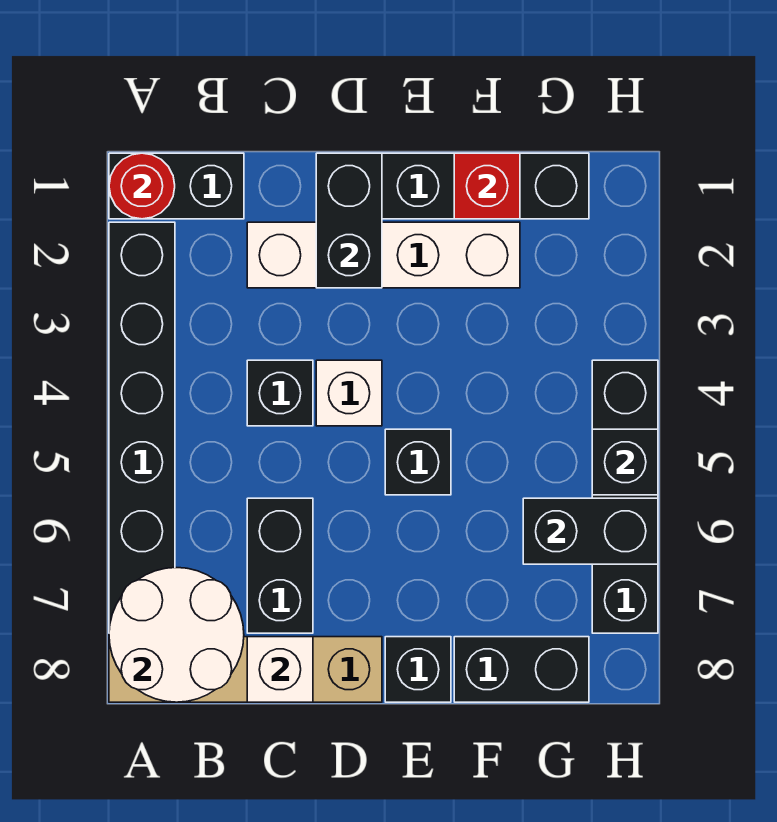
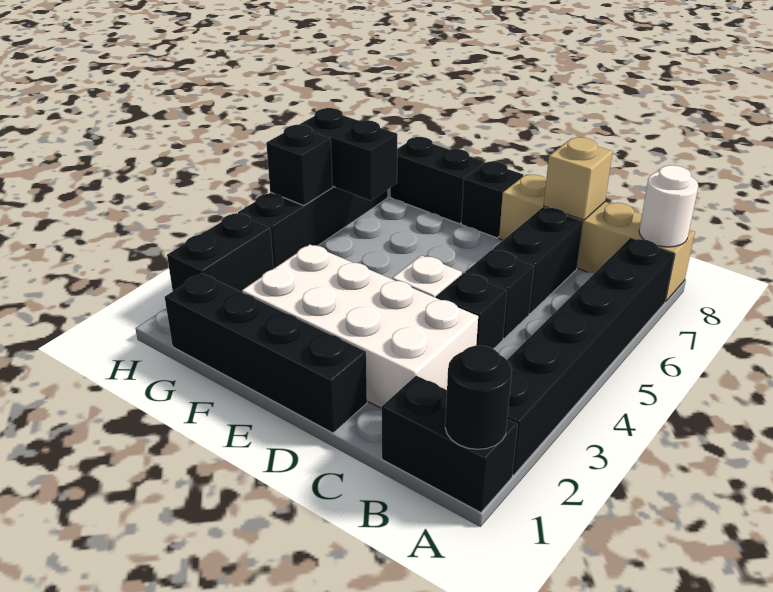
red round brick A1 level 2 -> black round brick A1 level 2
white round brick A7:B8 level 2 -> white round brick A8 level 2
white brick C2:F2 level 1 -> white brick C2:F3 level 1
white brick C8 level 2 -> tan brick C8 level 2
black brick D1:D2 level 2 -> black brick H2:H3 level 1
black brick E5 level 1 -> black brick C5 level 1
red brick F1 level 2 -> none

